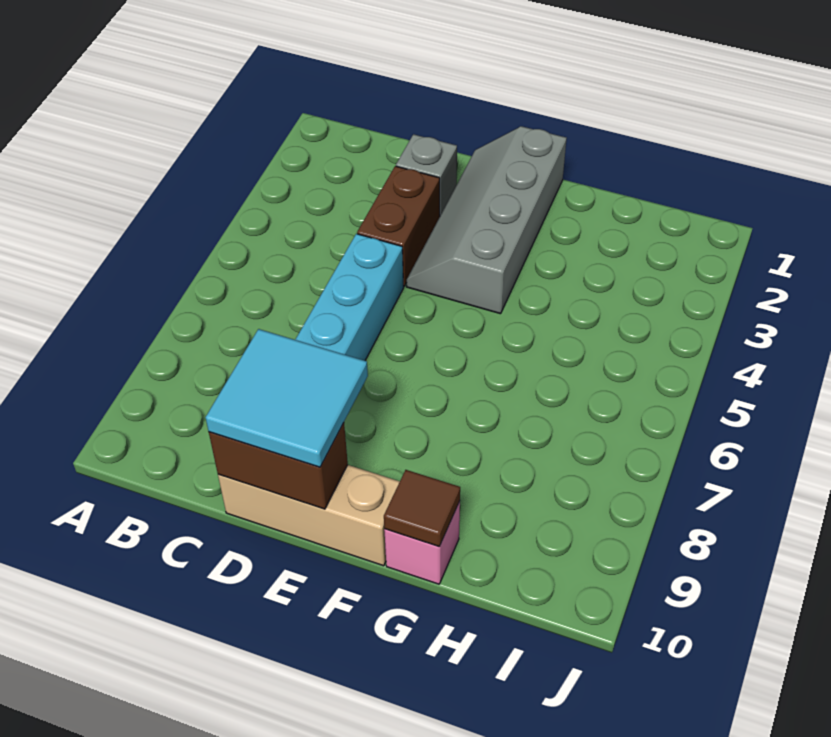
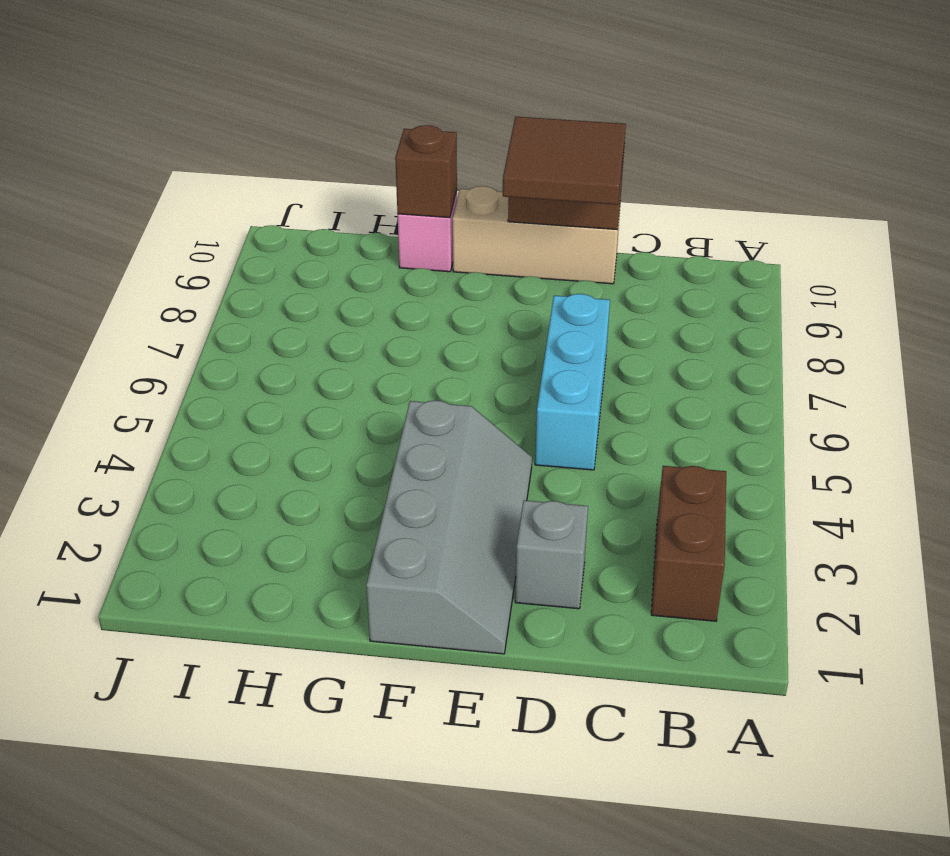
brown brick D3:D4 level 1 -> brown brick B2:B3 level 1
cyan tile D9:E10 level 3 -> brown tile D9:E10 level 3
brown tile G10 level 2 -> brown brick G10 level 2

